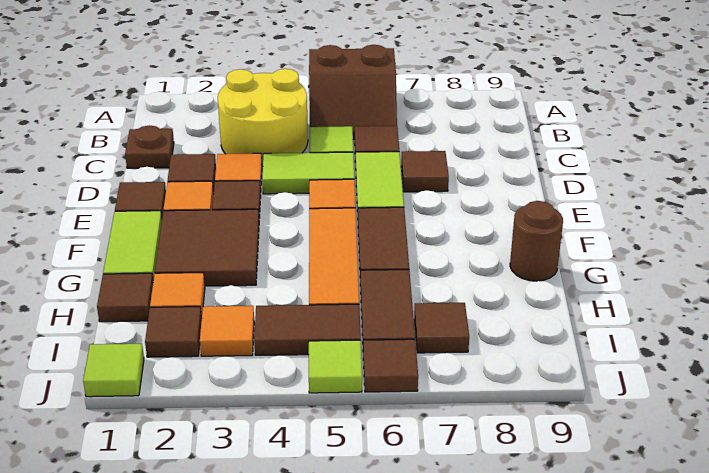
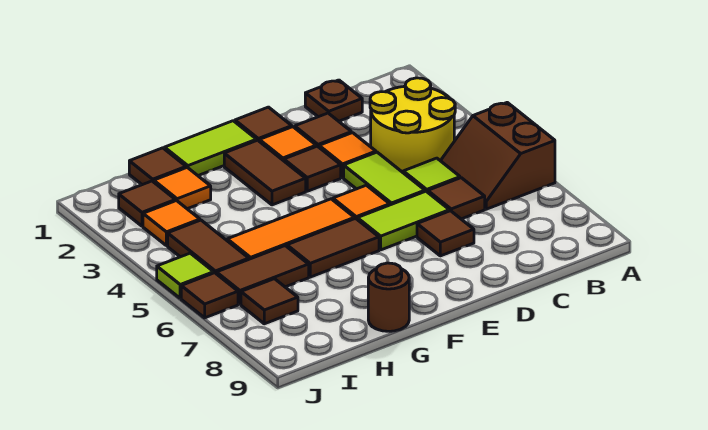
brown tile F2:G3 level 1 -> brown tile F2:F3 level 1
lime tile J1 level 1 -> none

